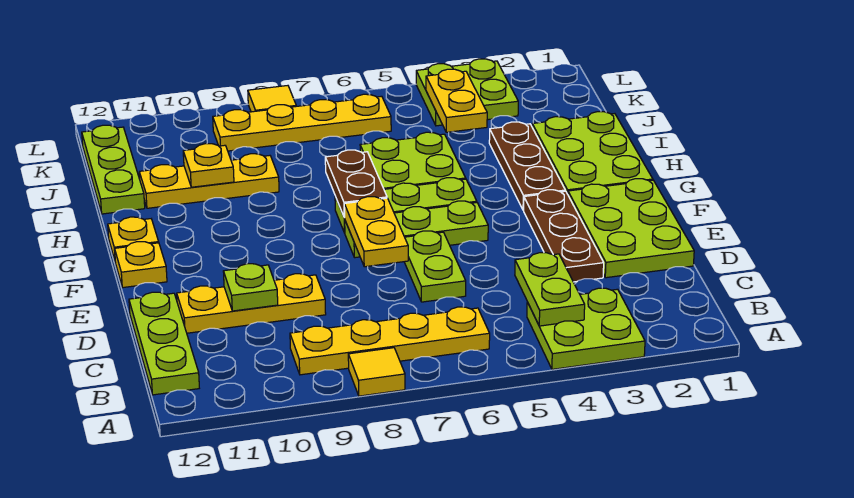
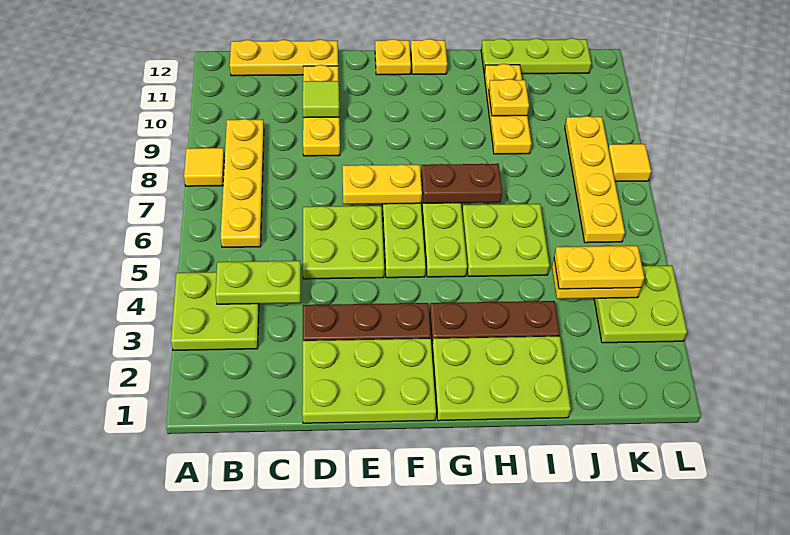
lime plate B12:D12 level 1 -> yellow plate B12:D12 level 1
lime plate D6:E6 level 1 -> lime plate D5:E6 level 1
lime plate D10 level 2 -> lime tile D10 level 2
none -> yellow plate J4:K4 level 3

